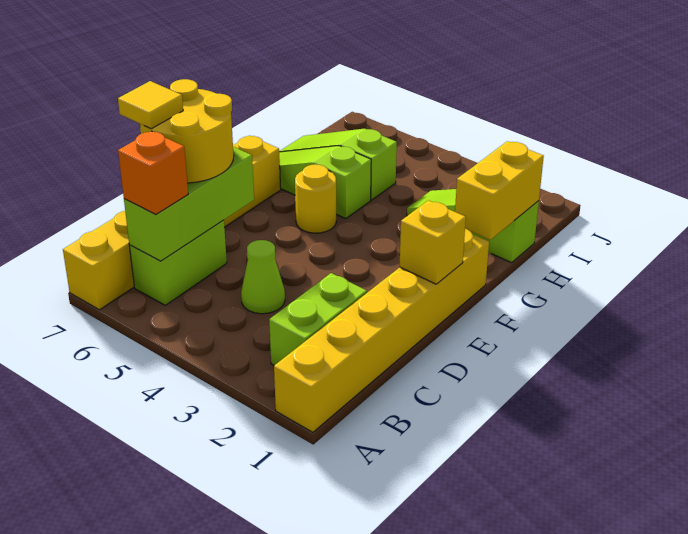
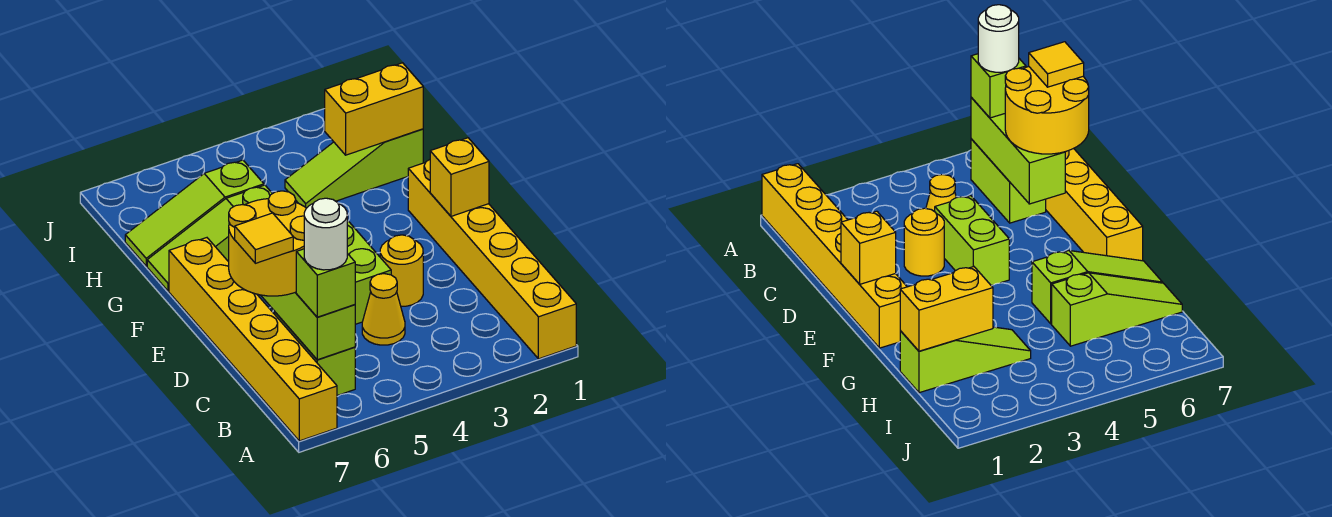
lime brick B2:C2 level 1 -> lime brick D4:E4 level 1
orange brick B6 level 3 -> lime brick B6 level 3
none -> white round brick B6 level 4
lime cone C4 level 1 -> yellow cone C4 level 1
yellow round brick F5 level 1 -> yellow round brick D3 level 1
yellow brick G1:H1 level 2 -> yellow brick H1:H2 level 2

